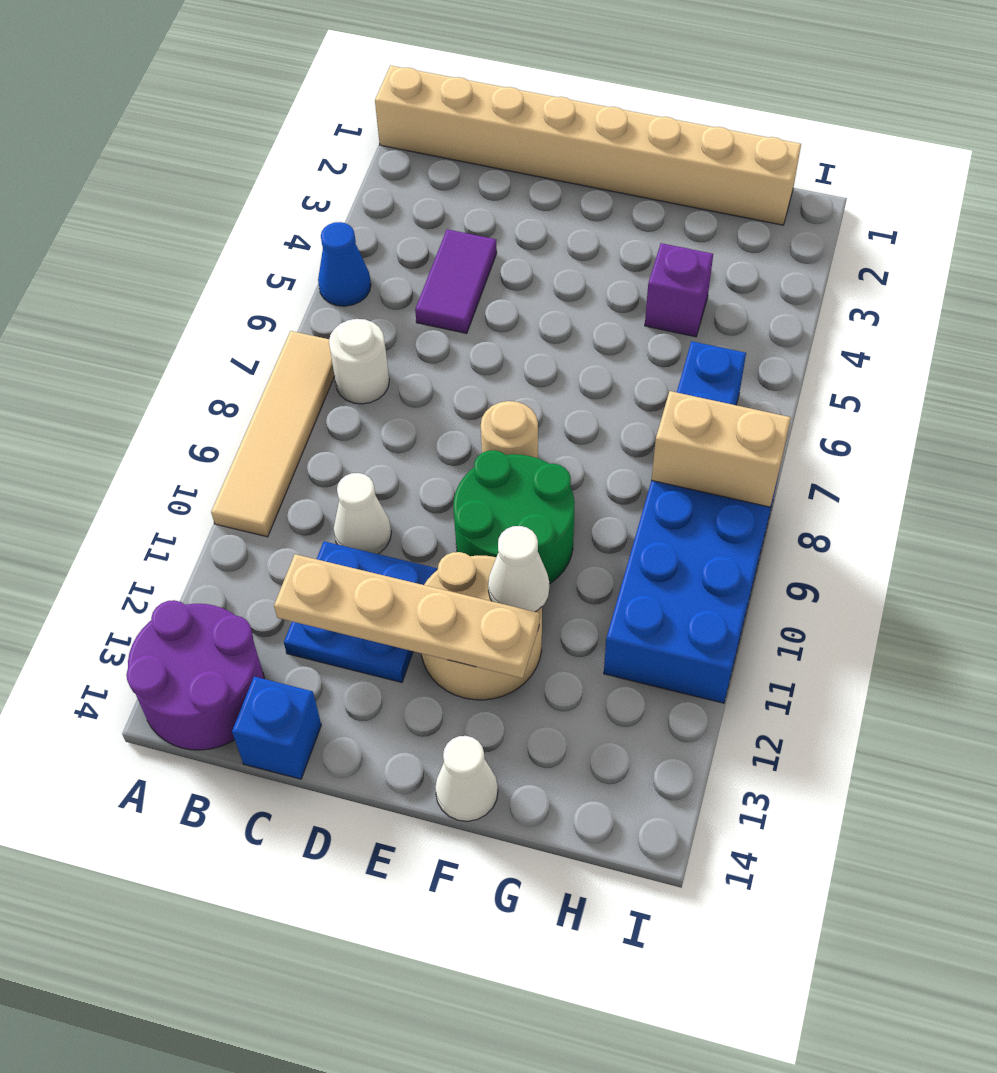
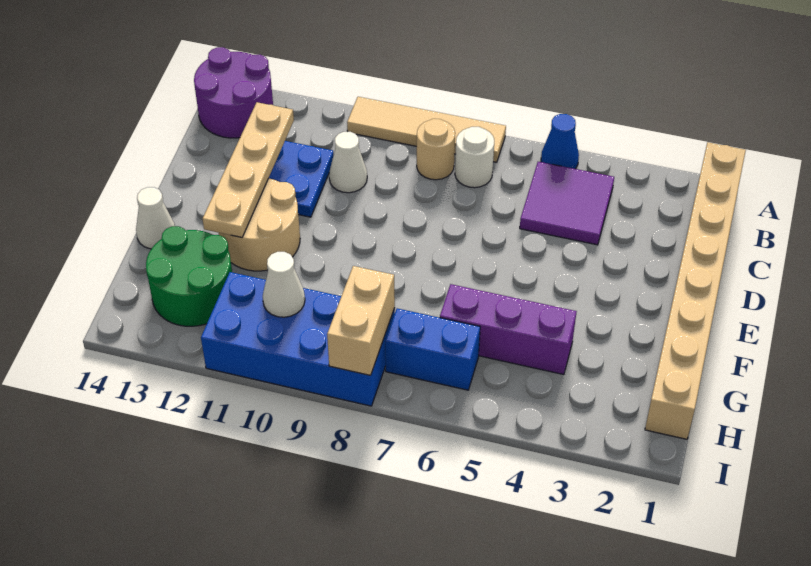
purple tile C4:C5 level 1 -> purple tile B4:C5 level 1
blue brick C14 level 1 -> none
tan round brick E8 level 1 -> tan round brick B8 level 1
green round brick E9:F10 level 1 -> green round brick G12:H13 level 1
white cone F11 level 2 -> white cone H10 level 2
purple brick G4 level 1 -> purple brick G4:G6 level 1

